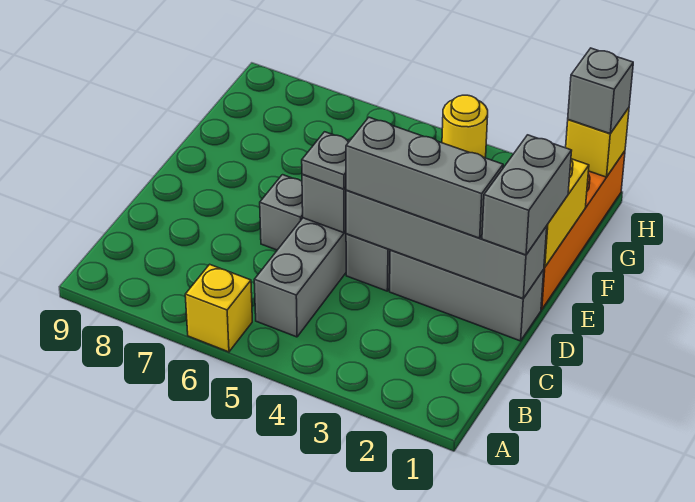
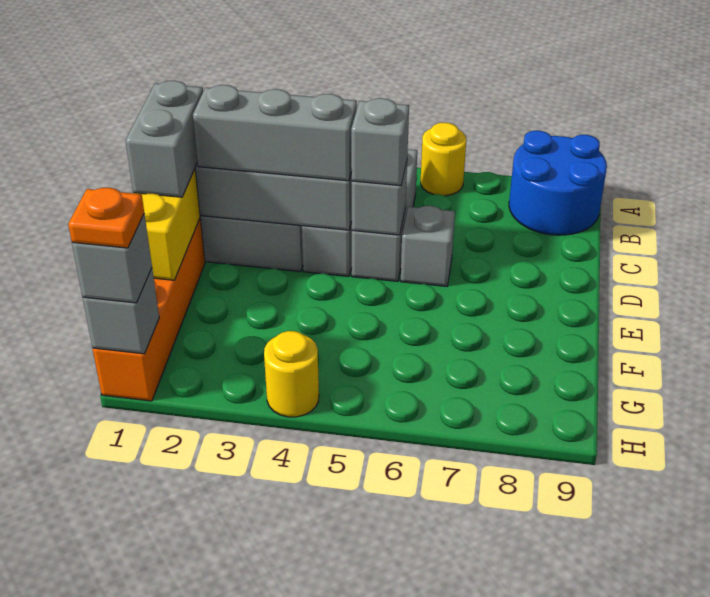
yellow brick A6 level 1 -> yellow round brick A6 level 1
none -> blue round brick A8:B9 level 1
grey plate D5 level 3 -> grey brick D5 level 3
yellow brick H1 level 2 -> grey brick H1 level 2
none -> orange plate H1 level 4

